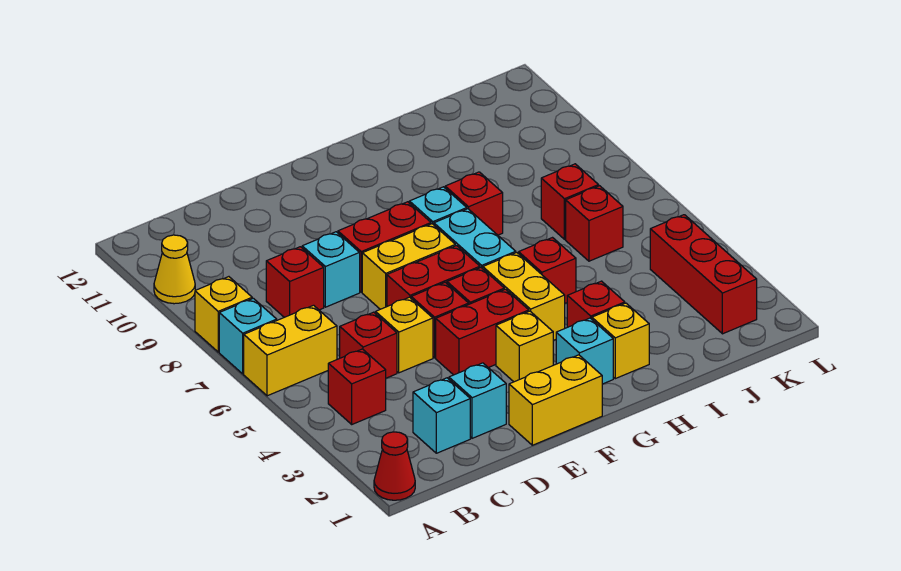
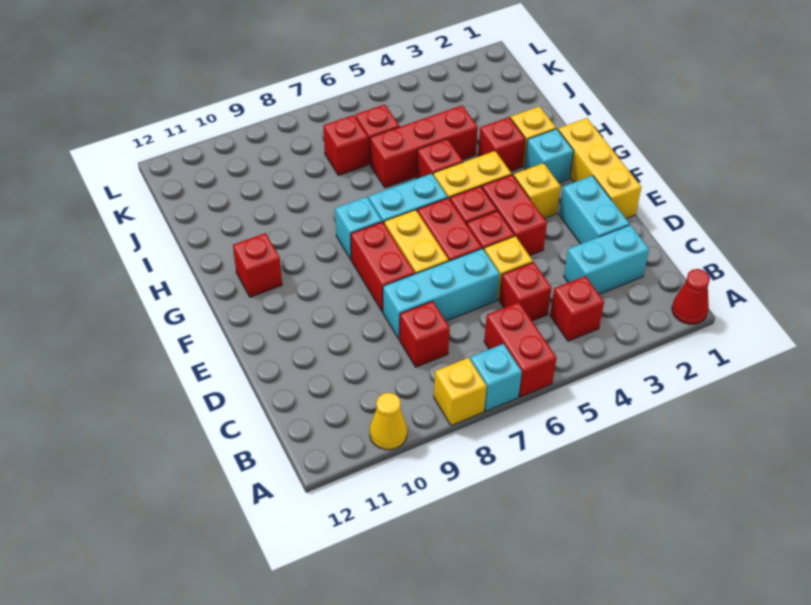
yellow brick A6:B6 level 1 -> red brick A6:B6 level 1
cyan brick C2 level 1 -> cyan brick C2:C3 level 1
cyan brick D2 level 1 -> cyan brick D2:E2 level 1
cyan brick D8 level 1 -> cyan brick D6:D8 level 1
yellow brick E1:F1 level 1 -> yellow brick E1:G1 level 1
red brick H8 level 1 -> red brick G11 level 1
red brick K2:K4 level 1 -> red brick I4:I6 level 1

